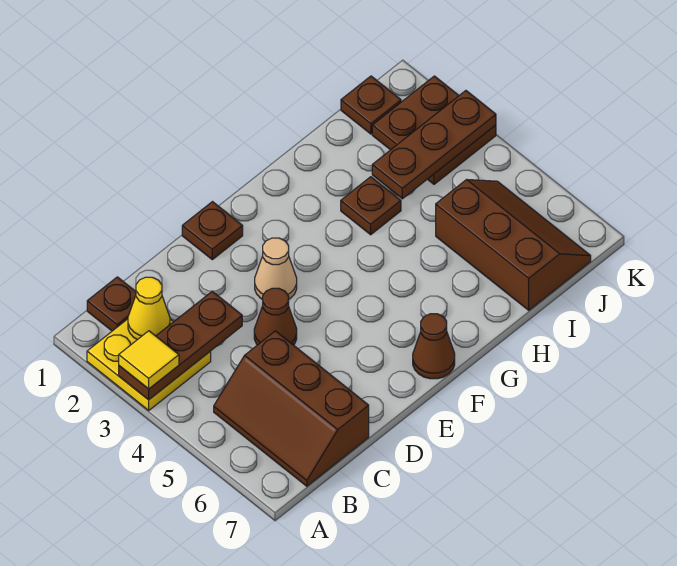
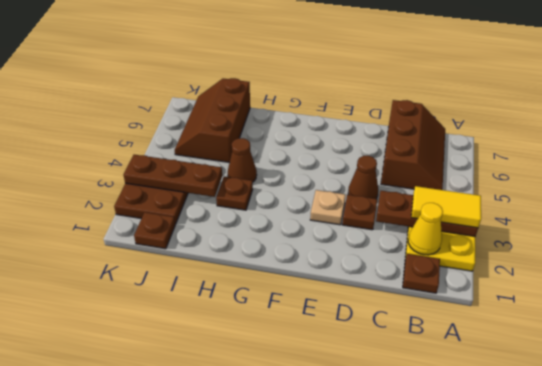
yellow tile A3 level 3 -> yellow tile A3:B3 level 3
brown plate E1 level 1 -> brown plate D3 level 1
tan cone E3 level 1 -> tan plate E3 level 1
brown cone F7 level 1 -> brown cone H4 level 1

